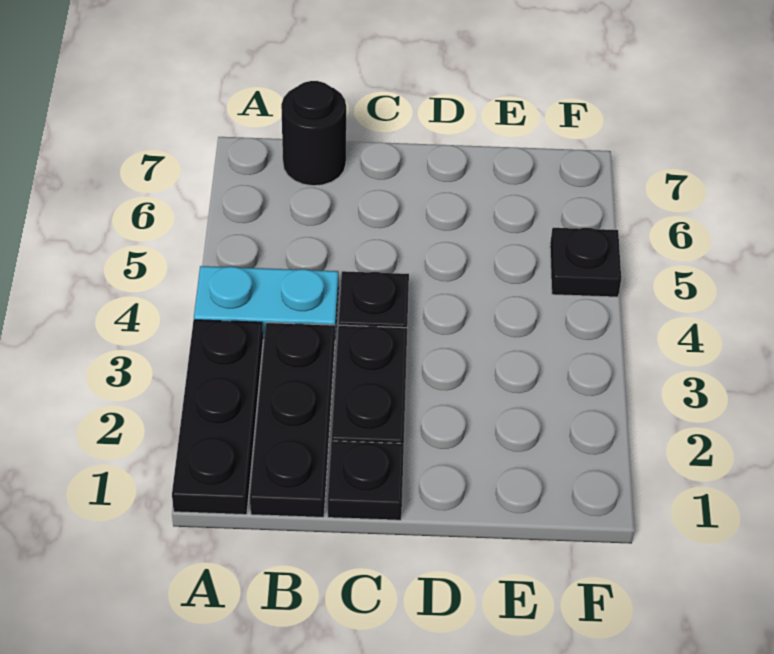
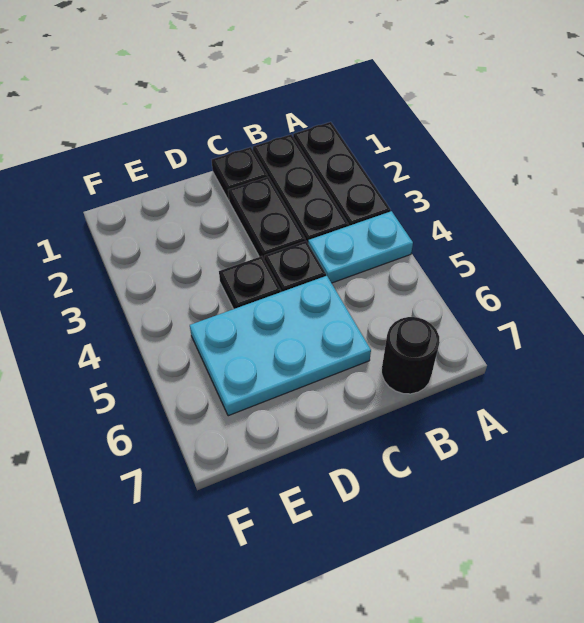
none -> cyan plate C5:E6 level 1
black plate F5 level 1 -> black plate D4 level 1

